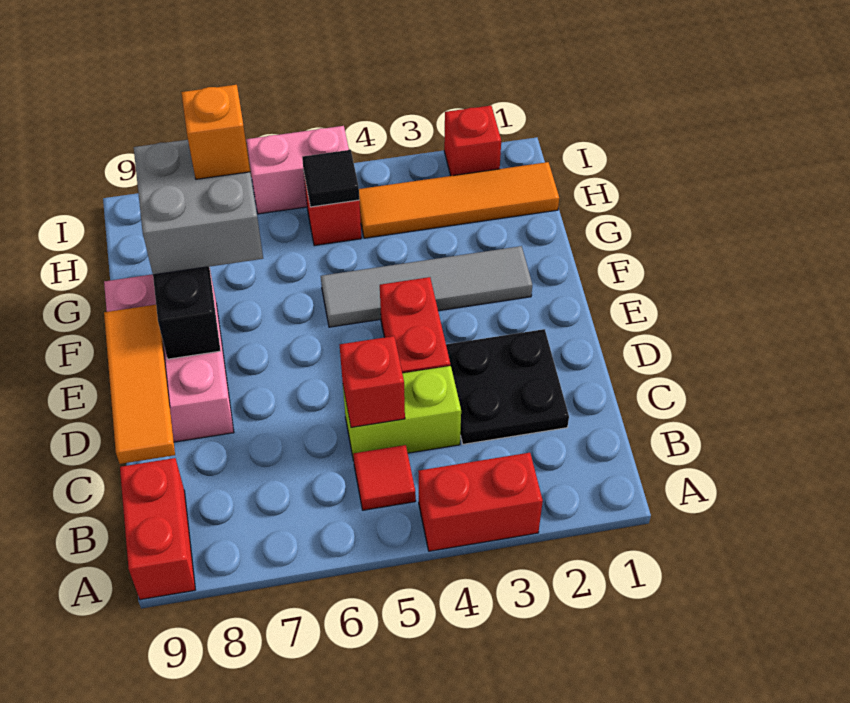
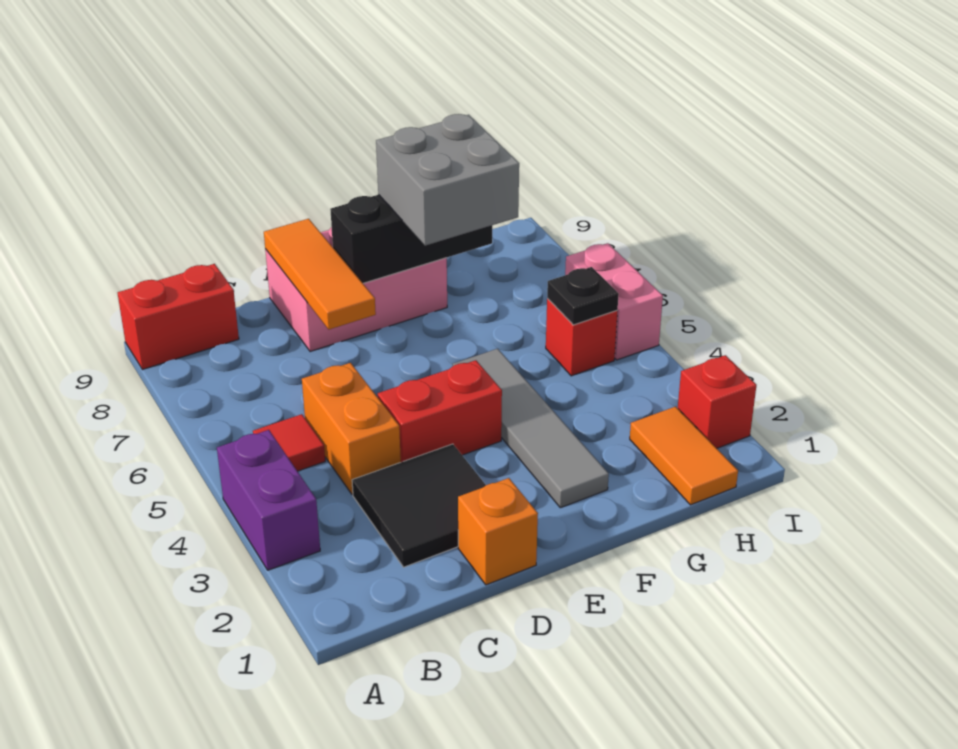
red brick A3:A4 level 1 -> purple brick A3:A4 level 1
black plate C2:D3 level 1 -> black tile C2:D3 level 1
lime brick C4:C5 level 1 -> orange brick C4:C5 level 1
red brick C5 level 2 -> none
orange tile C9:E9 level 2 -> orange tile D7:D9 level 2
orange brick G7 level 4 -> orange brick D1 level 1
orange tile H1:H4 level 1 -> orange tile H1:H2 level 1
black tile H5 level 2 -> black plate H5 level 2

